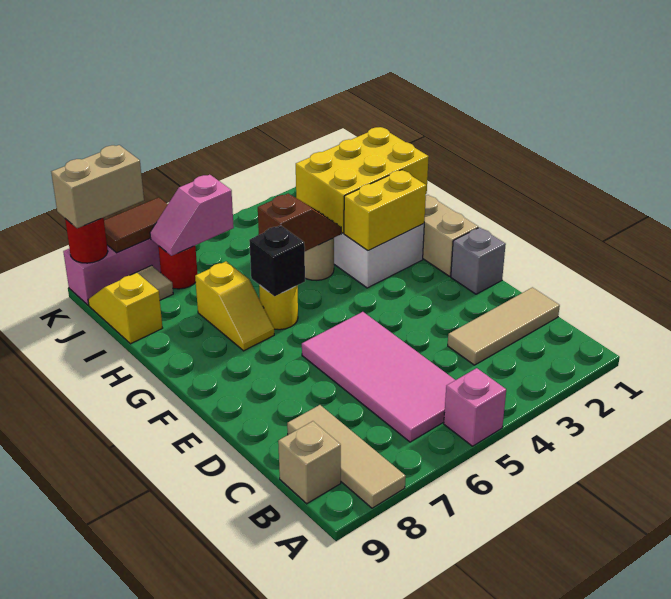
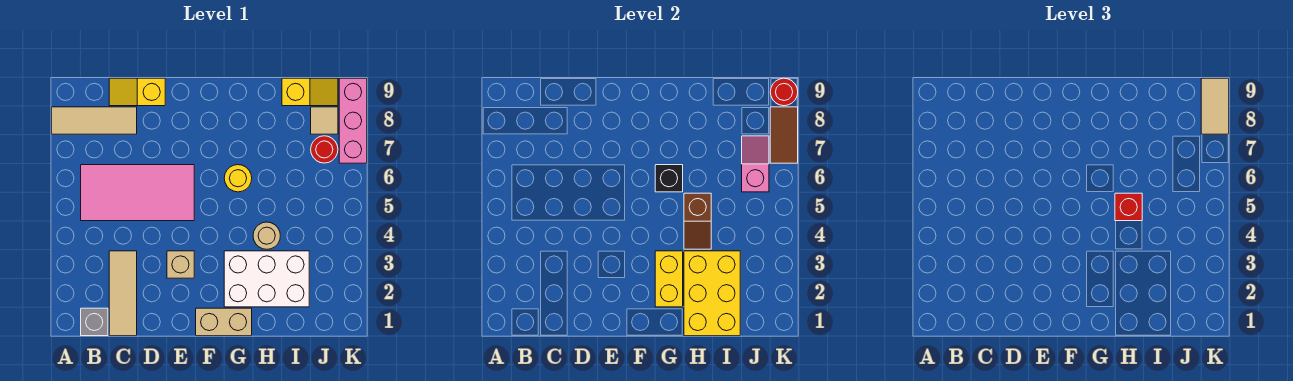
pink brick A5 level 1 -> none
tan brick B9 level 1 -> tan brick E3 level 1
grey brick E1 level 1 -> grey brick B1 level 1
yellow slope G7:H7 level 1 top H -> yellow slope C9:D9 level 1 top D
none -> red brick H5 level 3
tan brick K8:K9 level 3 -> tan tile K8:K9 level 3

